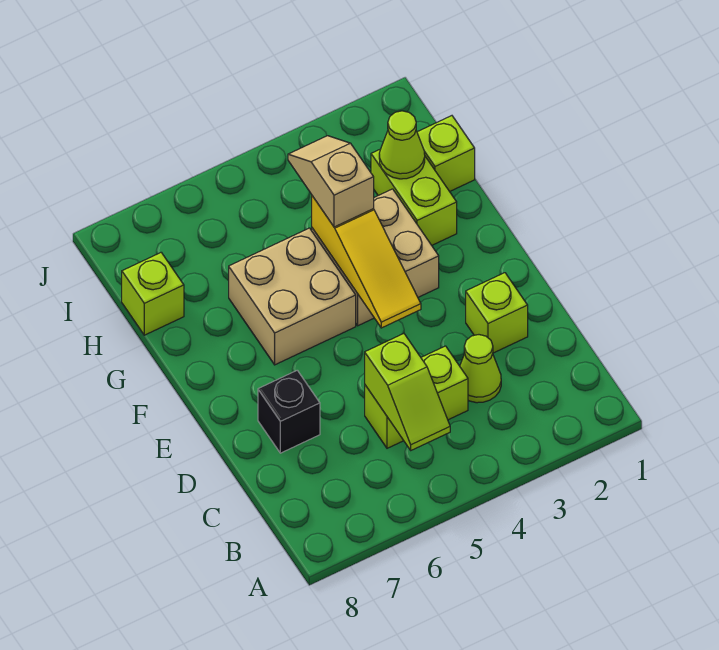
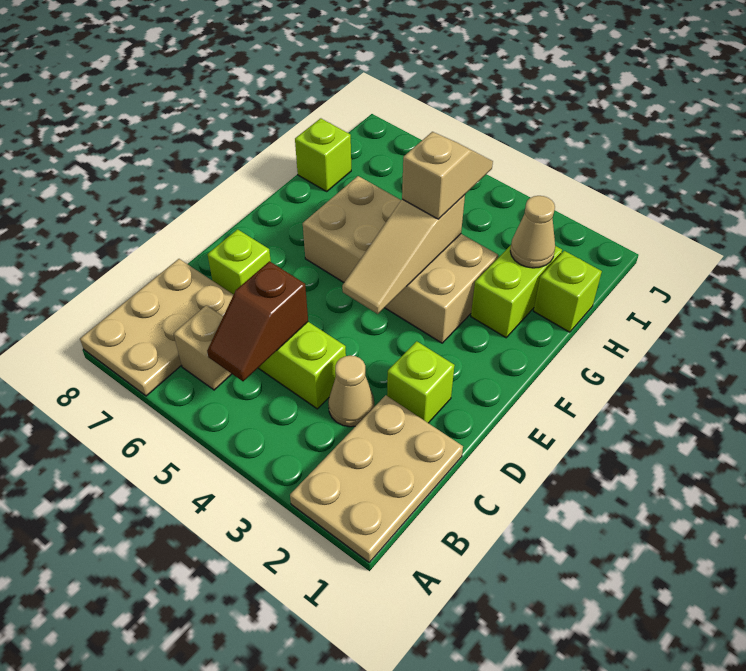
none -> tan plate A1:C2 level 1
none -> tan plate A7:C8 level 1
lime slope B5:C5 level 2 top C -> brown slope B5:C5 level 2 top C
none -> tan brick B6 level 1
lime cone C3 level 1 -> tan cone C3 level 1
black brick D7 level 1 -> lime brick D7 level 1
yellow slope E4:G4 level 2 top G -> tan slope E4:G4 level 2 top G
lime cone H2 level 2 -> tan cone H2 level 2

